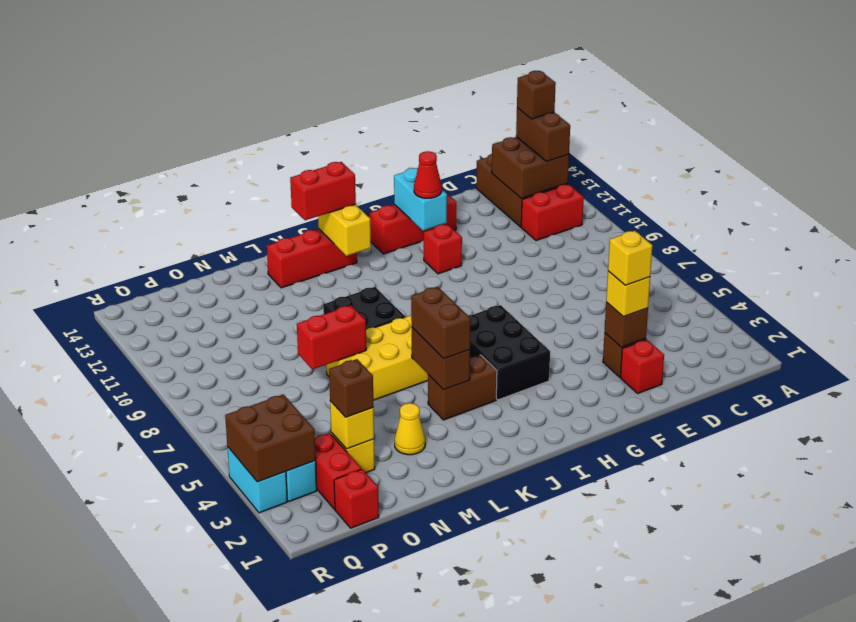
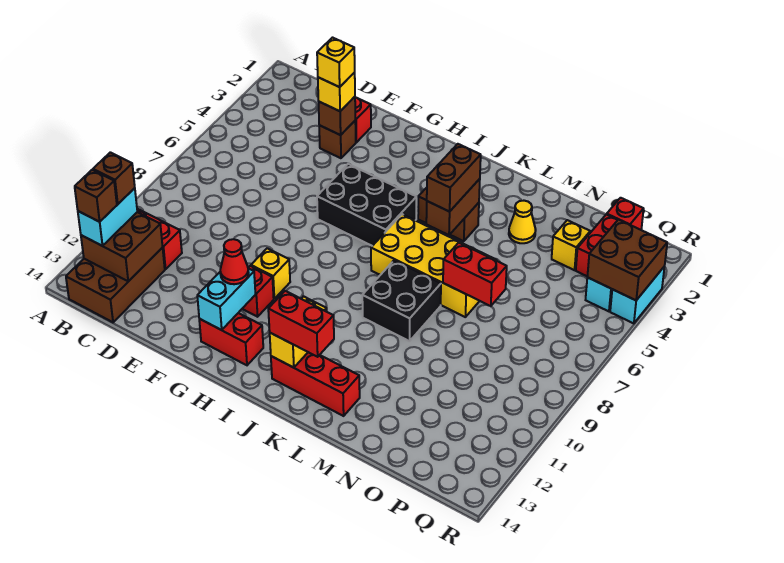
brown brick B12:B13 level 3 -> cyan brick B12:B13 level 3
red brick F13:H13 level 1 -> red brick G13:H13 level 1
black brick H4:I6 level 1 -> black brick G5:I6 level 1
yellow brick O3 level 2 -> yellow brick G10 level 1
brown brick O3 level 3 -> brown brick B12 level 4

